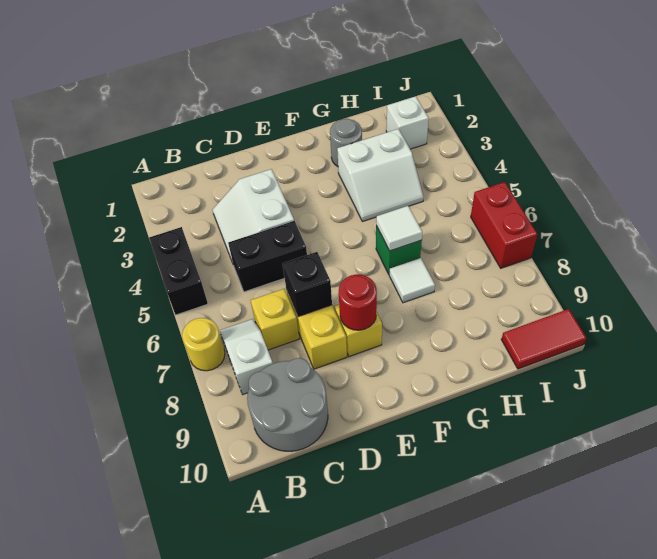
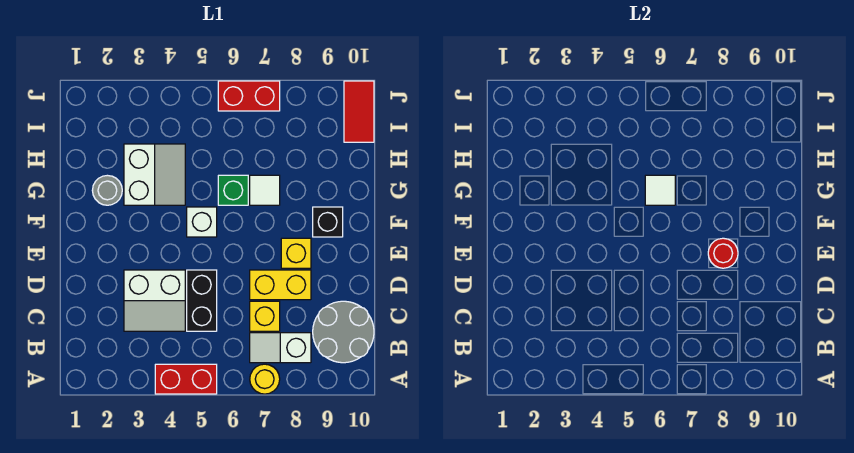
black brick A4:A5 level 1 -> red brick A4:A5 level 1
black brick D7 level 2 -> black brick F9 level 1
white brick I2 level 1 -> white brick F5 level 1

